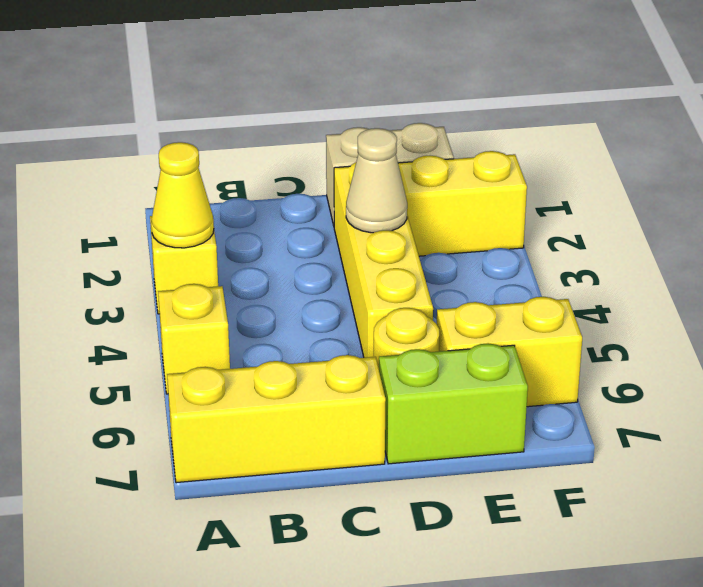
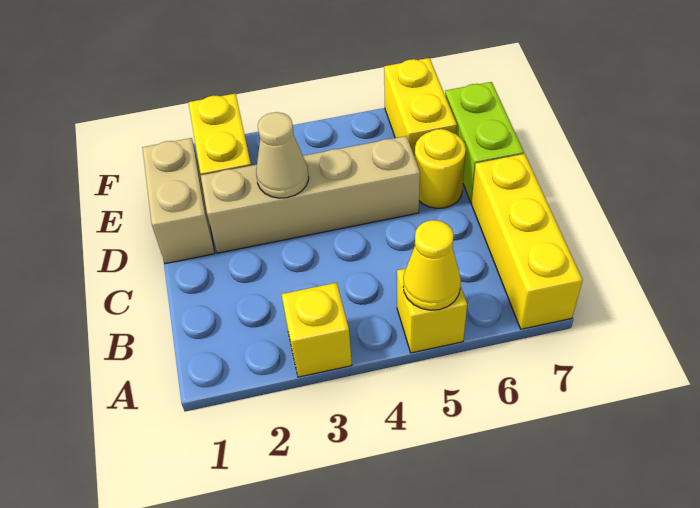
yellow cone A3 level 2 -> yellow cone A5 level 2
yellow brick D2:D5 level 1 -> tan brick D2:D5 level 1

